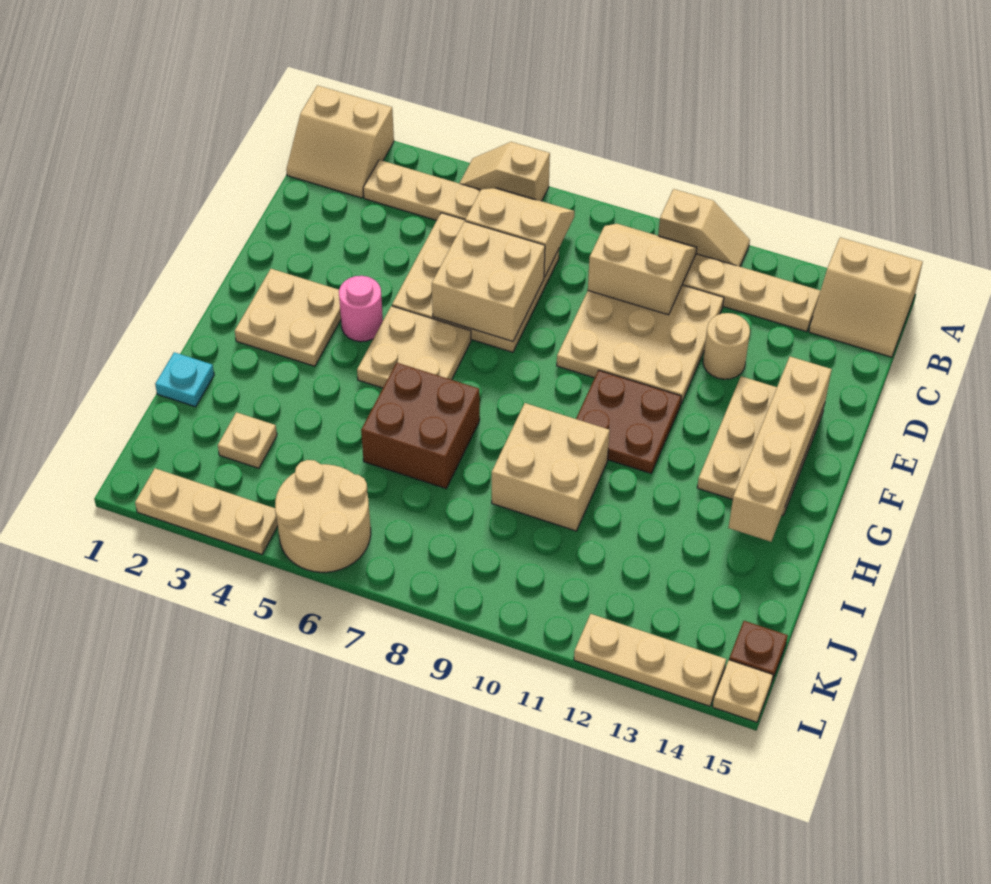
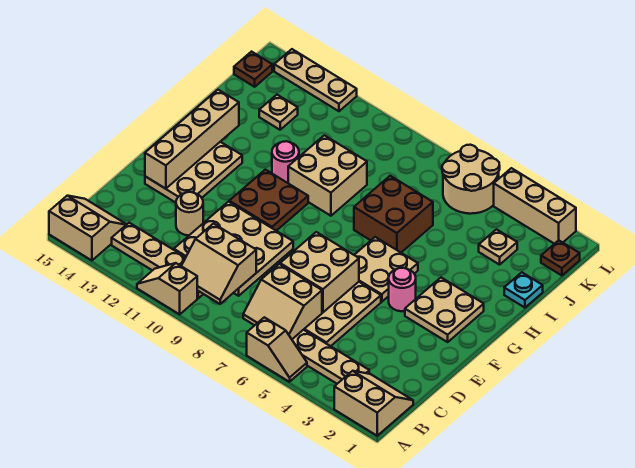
none -> pink round brick H11 level 1
none -> brown plate K1 level 1
tan plate L2:L4 level 1 -> tan brick L2:L4 level 1
tan plate L15 level 1 -> tan plate J13 level 1

